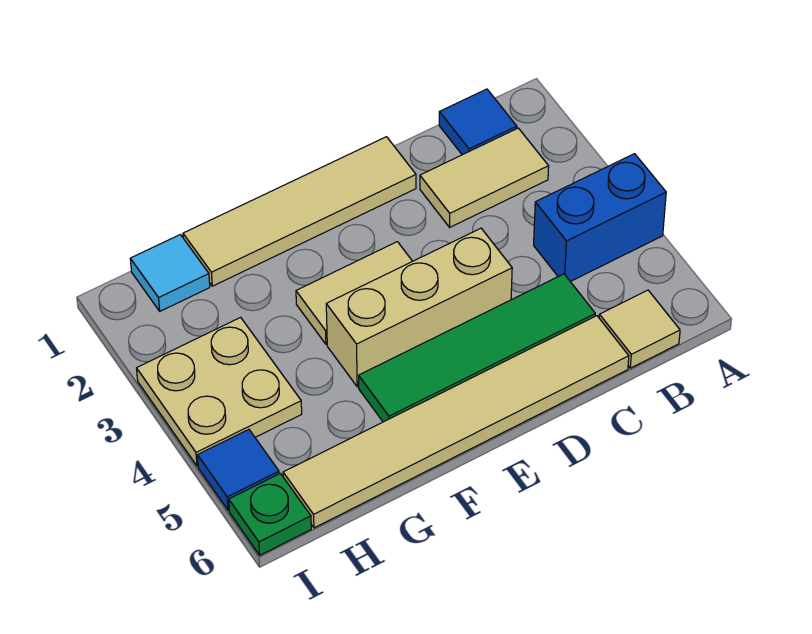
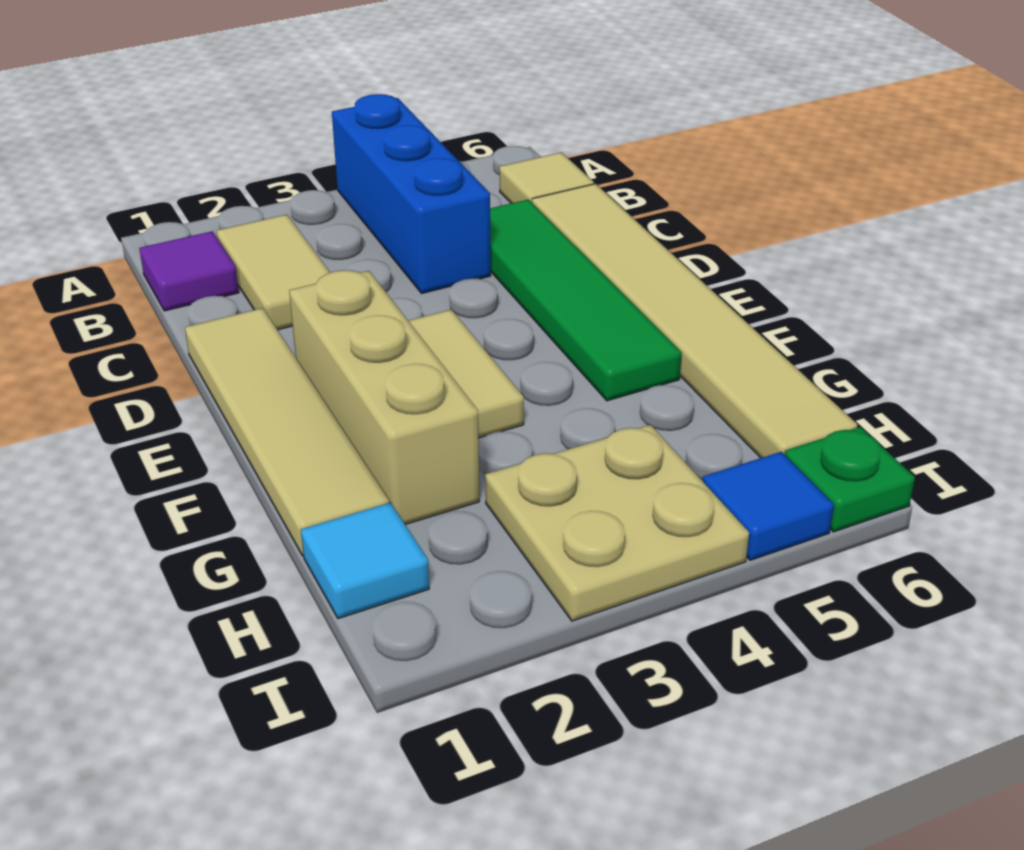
blue brick A4:B4 level 1 -> blue brick A4:C4 level 1
blue tile B1 level 1 -> purple tile B1 level 1
tan brick D4:F4 level 1 -> tan brick E2:G2 level 1

